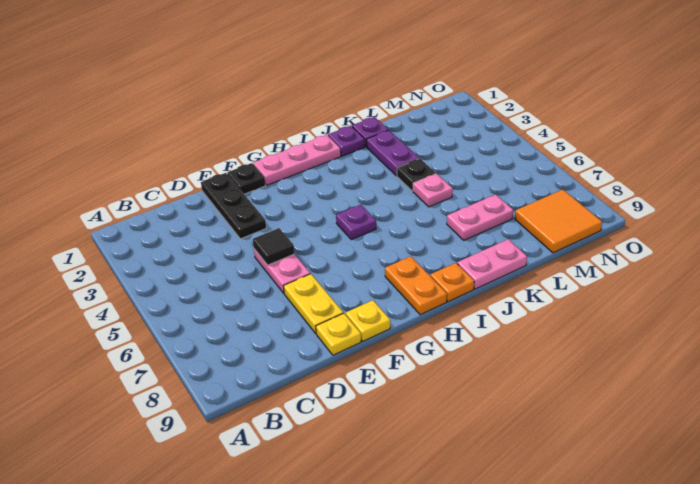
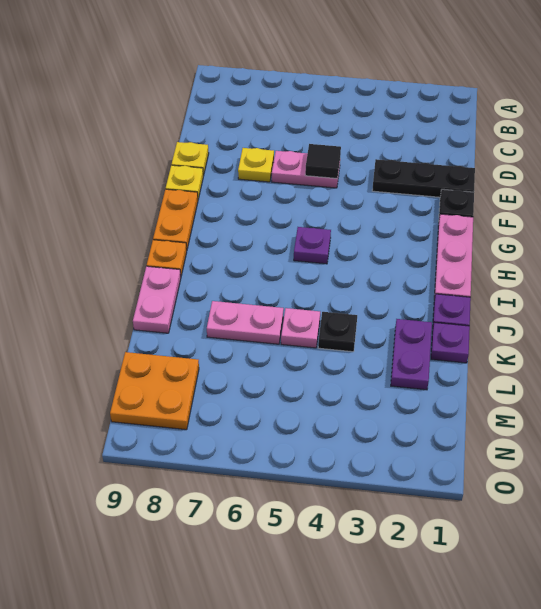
yellow plate E7:E8 level 1 -> yellow plate E7 level 1
orange plate H8:H9 level 1 -> orange plate G9:H9 level 1
purple plate K2:K3 level 1 -> purple plate K2:L2 level 1
pink plate K7:L7 level 1 -> pink plate K6:K7 level 1
orange tile M8:N9 level 1 -> orange plate M8:N9 level 1

